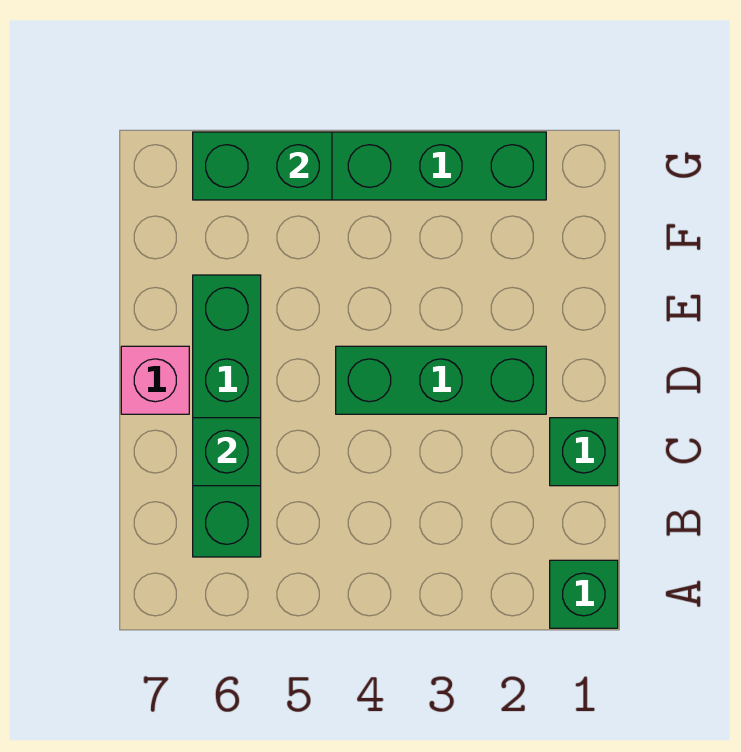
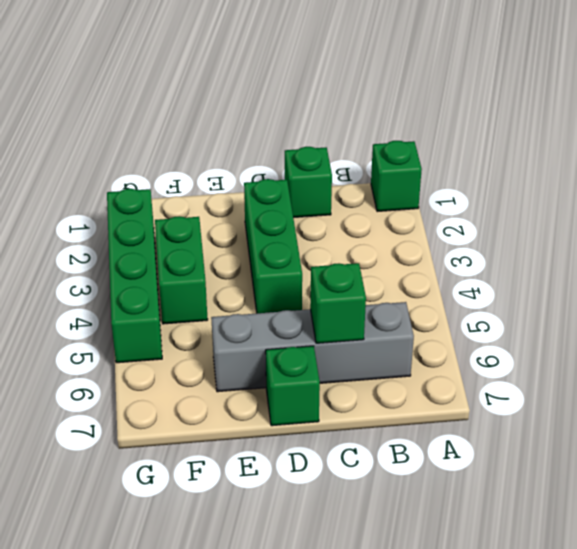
green brick B6:E6 level 1 -> grey brick B6:E6 level 1
pink brick D7 level 1 -> green brick D7 level 1
green brick G5:G6 level 2 -> green brick F3:F4 level 1

